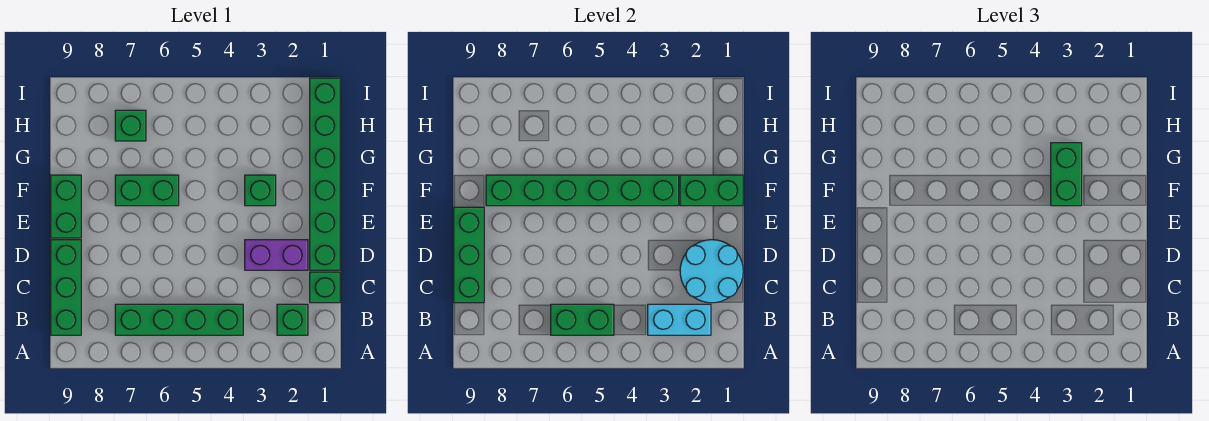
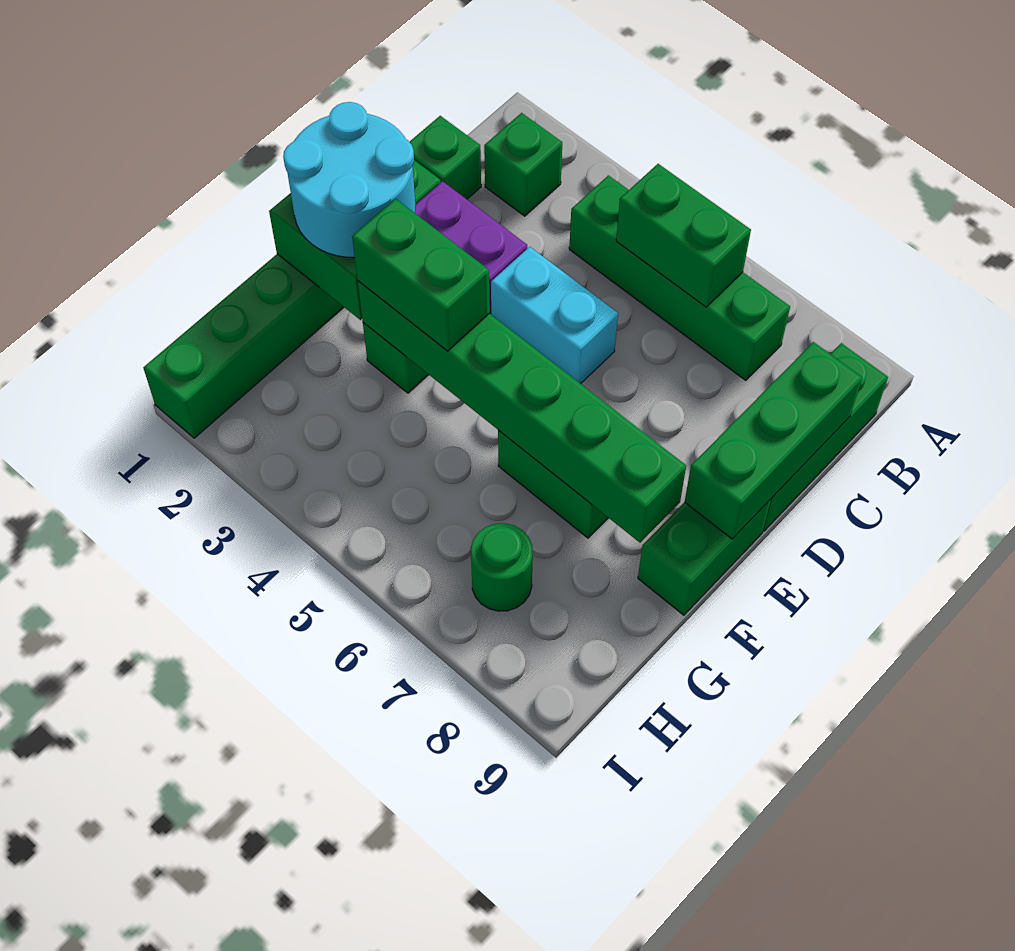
cyan brick B2:B3 level 2 -> cyan brick D4:D5 level 1
cyan round brick C1:D2 level 2 -> cyan round brick E1:F2 level 3
green brick F3:G3 level 3 -> green brick F3:F4 level 3
green brick H7 level 1 -> green round brick H7 level 1

